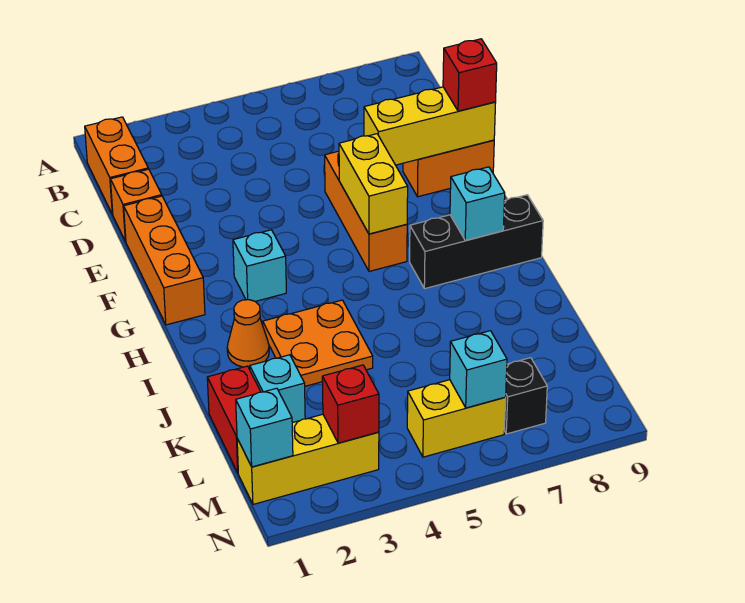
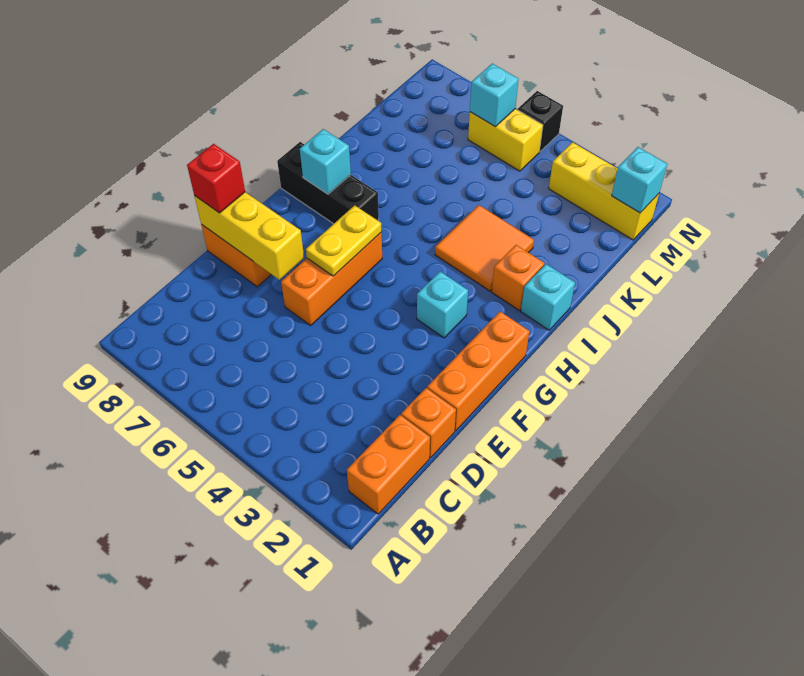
yellow brick F6:G6 level 2 -> yellow plate F6:G6 level 2
orange cone I2 level 1 -> orange brick I2 level 1
orange plate I3:J4 level 1 -> orange tile I3:J4 level 1
red brick K1:L1 level 1 -> none
cyan brick K2 level 1 -> cyan brick I1 level 1
red brick M3 level 2 -> none
black brick M7 level 1 -> black brick N5 level 1

